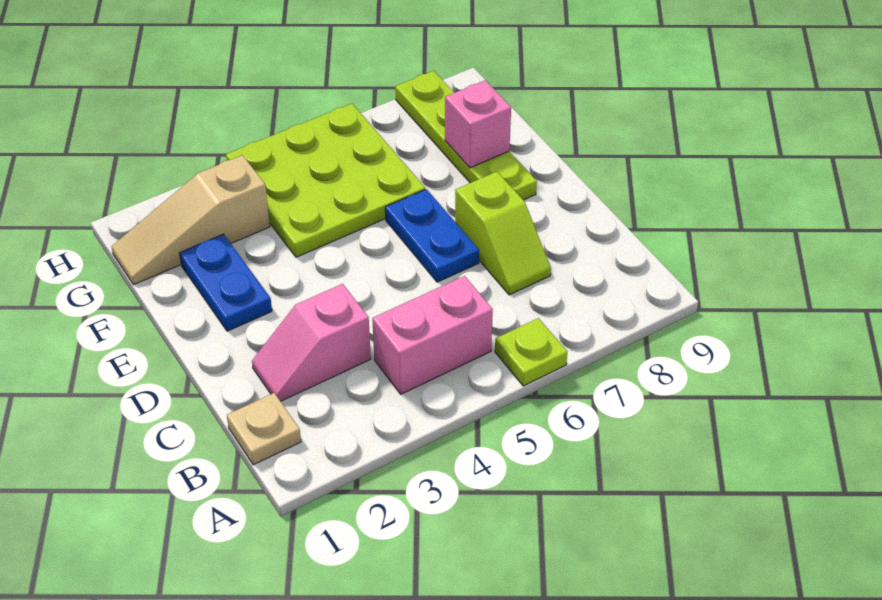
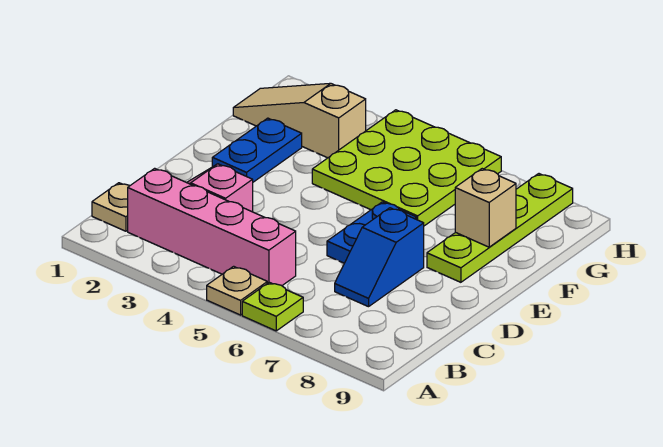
none -> tan plate A5 level 1
pink brick B4:B5 level 1 -> pink brick B2:B5 level 1
lime slope C7:D7 level 1 top D -> blue slope C7:D7 level 1 top D
pink brick F8 level 2 -> tan brick F8 level 2

